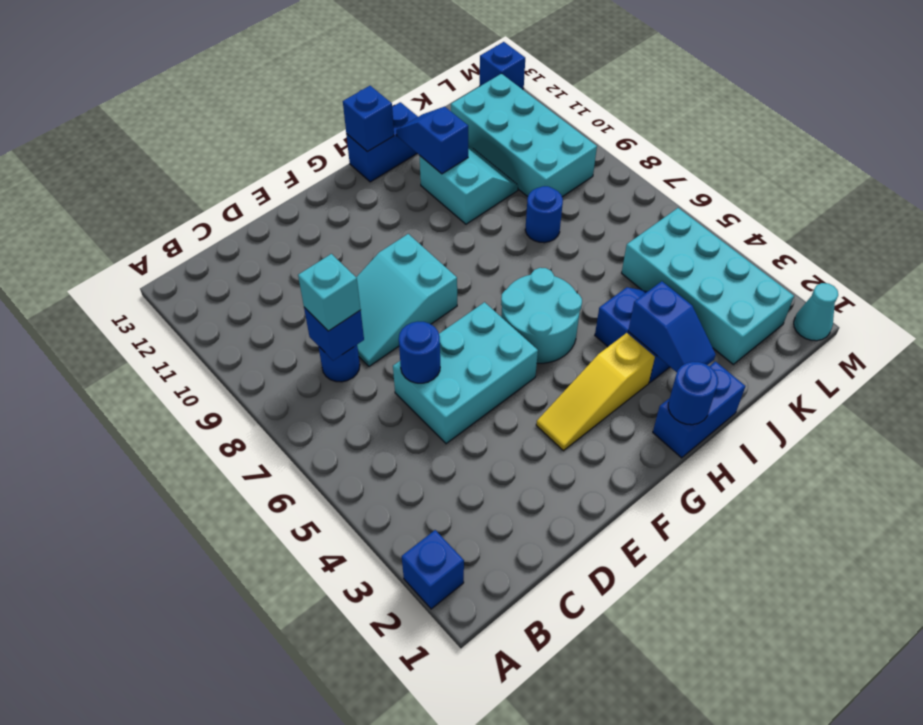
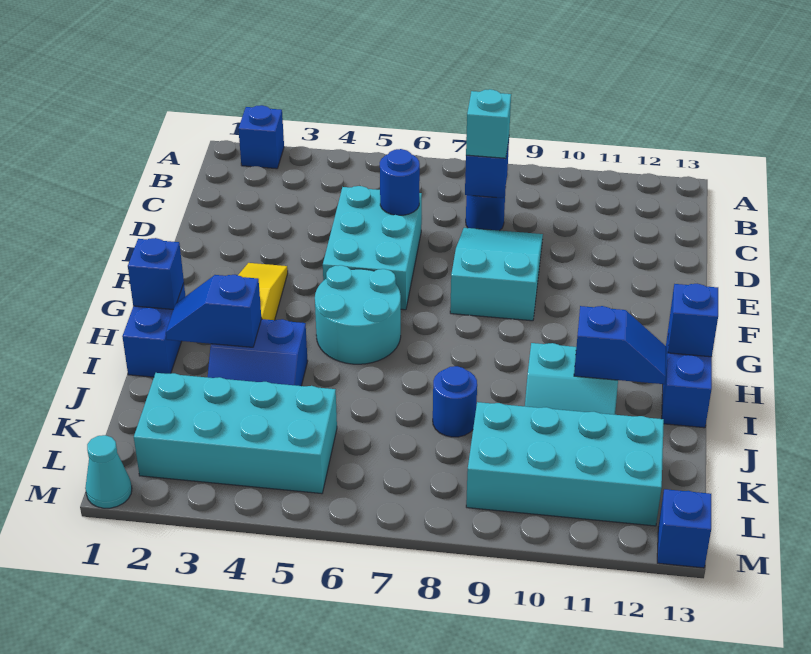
blue round brick H1 level 2 -> blue brick H1 level 2

